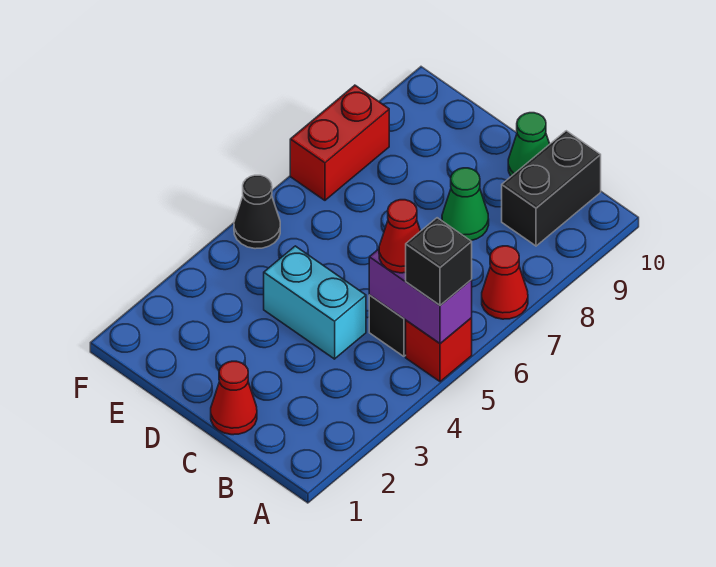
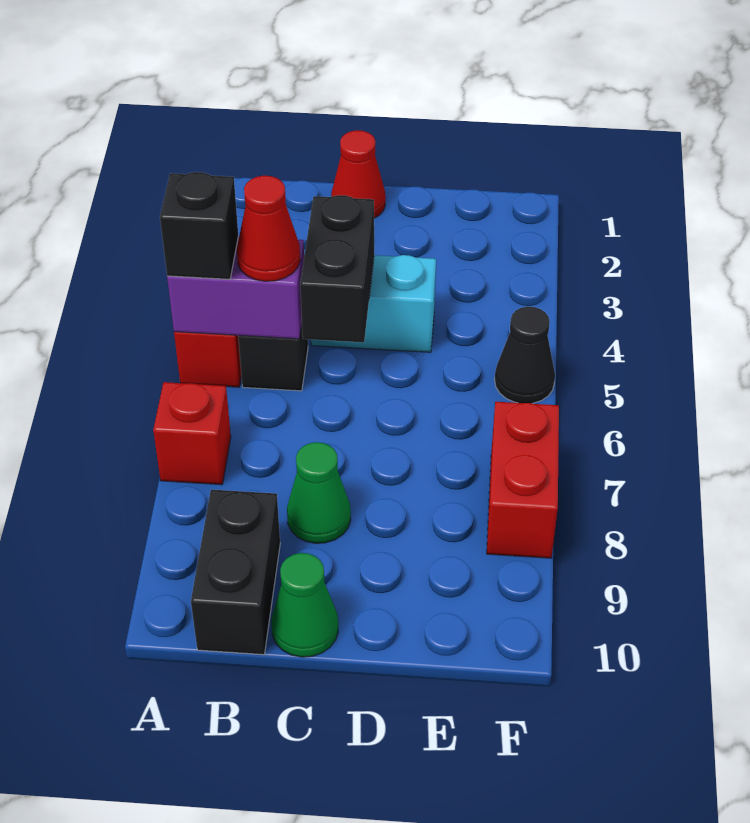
red cone A7 level 1 -> red brick A7 level 1
none -> black brick C4:C5 level 2

